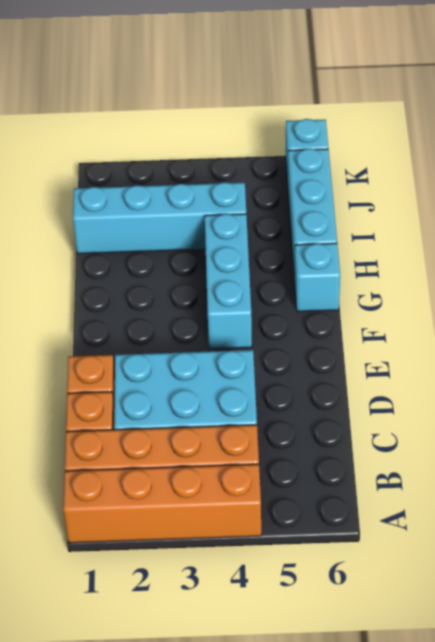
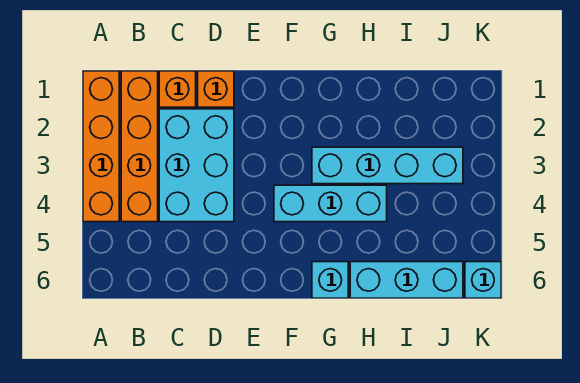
cyan brick I1:I4 level 1 -> cyan brick G3:J3 level 1

